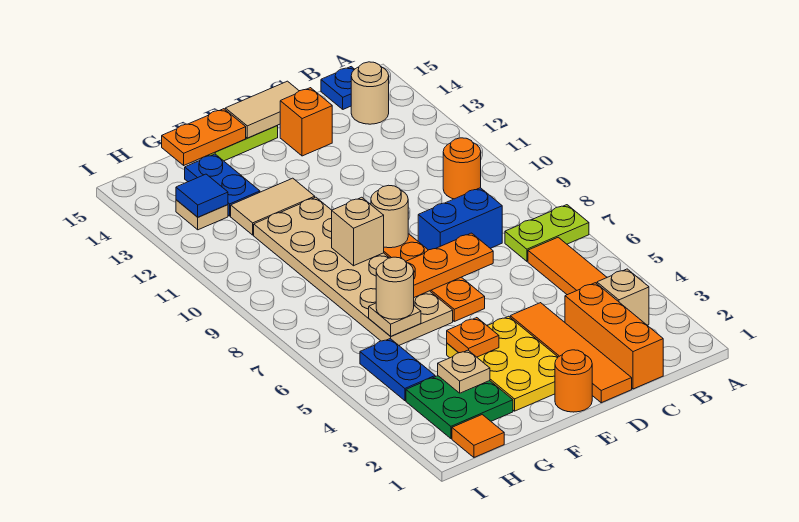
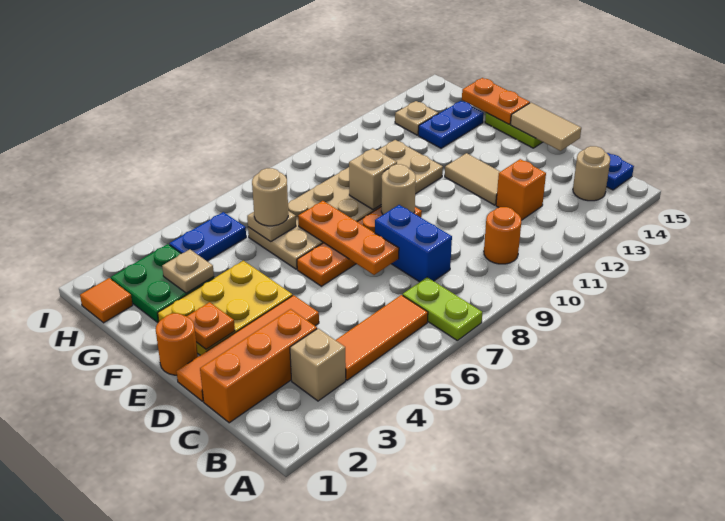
orange brick D14 level 1 -> orange brick C12 level 1
orange plate F4 level 2 -> orange plate E2 level 2
tan tile F12:G12 level 1 -> tan tile D12:E12 level 1
blue tile H13 level 2 -> none

